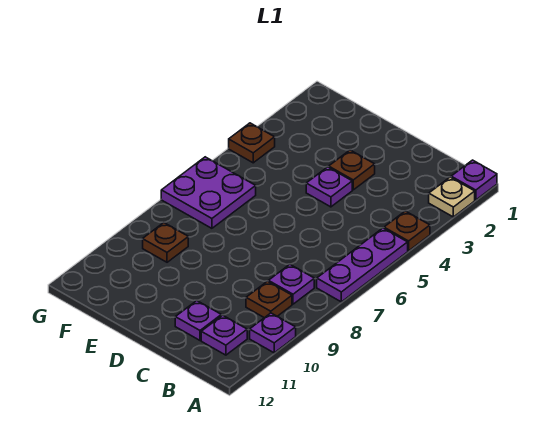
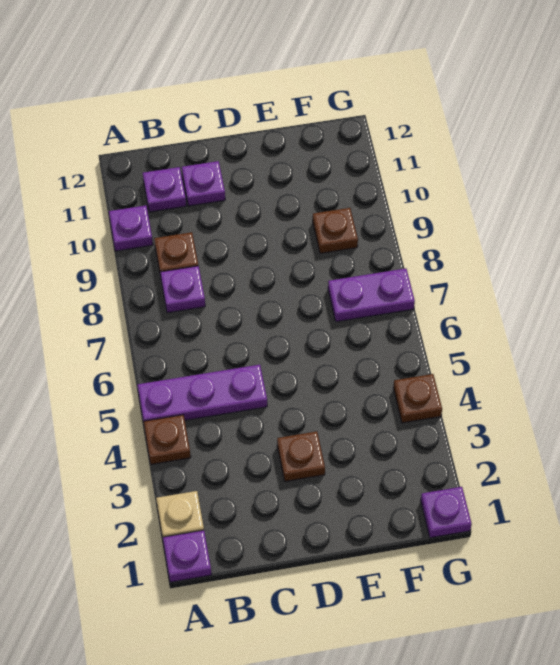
purple plate A5:A7 level 1 -> purple plate A5:C5 level 1
purple plate D4 level 1 -> purple plate G1 level 1
purple plate F6:G7 level 1 -> purple plate F7:G7 level 1

